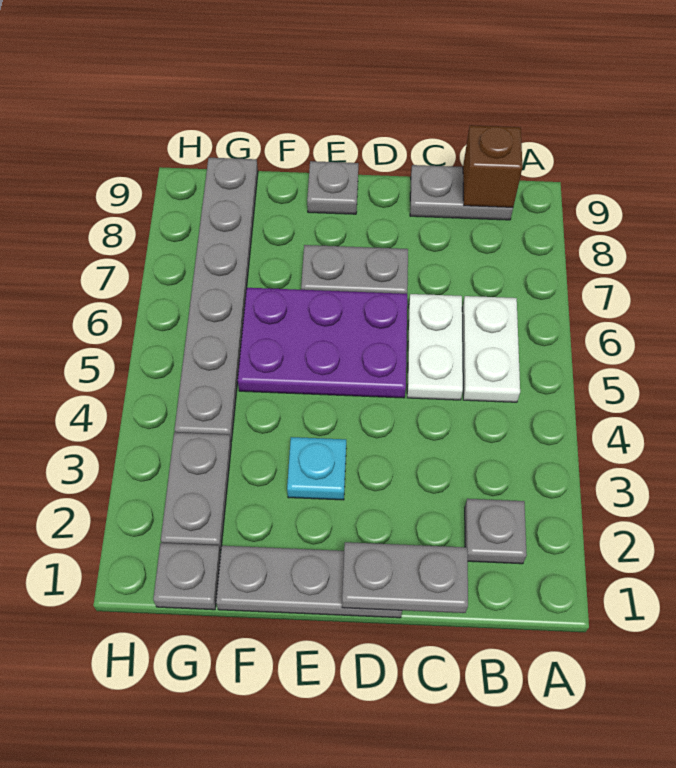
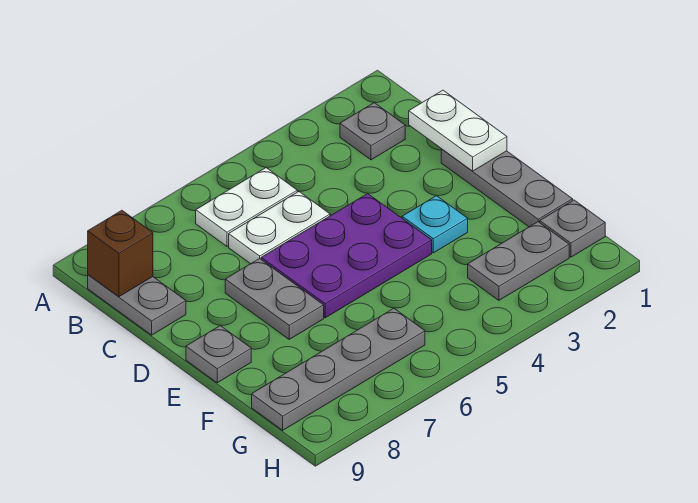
grey plate C1:D1 level 2 -> white plate C1:D1 level 2
purple plate D5:F6 level 1 -> purple plate D4:E6 level 1
grey plate G4:G9 level 1 -> grey plate G6:G9 level 1

